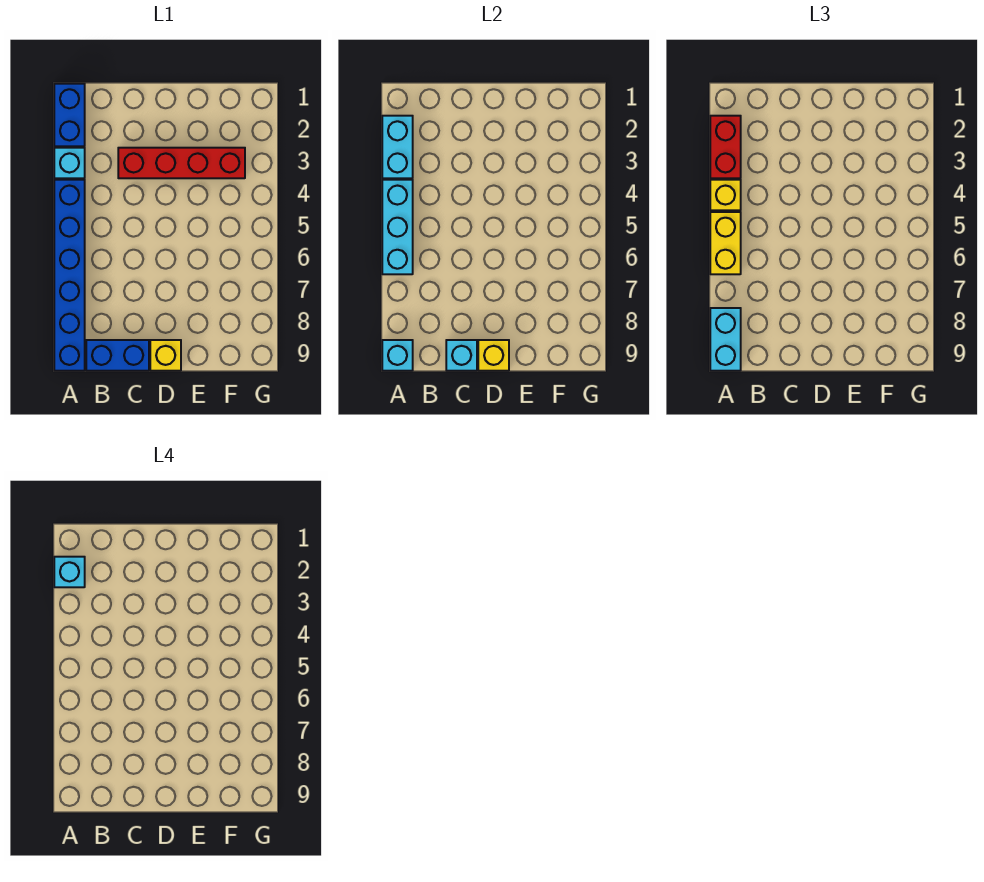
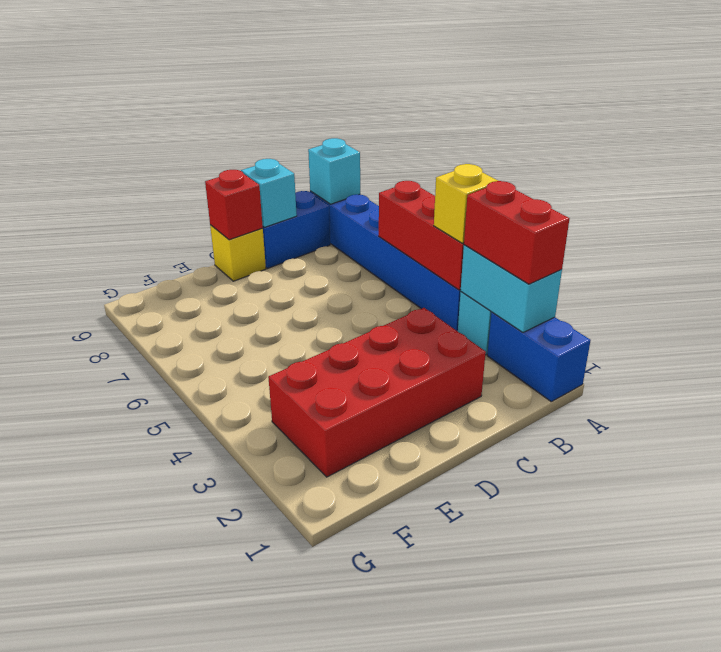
cyan brick A2 level 4 -> none
cyan brick A4:A6 level 2 -> red brick A4:A6 level 2
yellow brick A5:A6 level 3 -> none
cyan brick A8:A9 level 3 -> none
red brick C3:F3 level 1 -> red brick C2:F3 level 1
yellow brick D9 level 2 -> red brick D9 level 2

